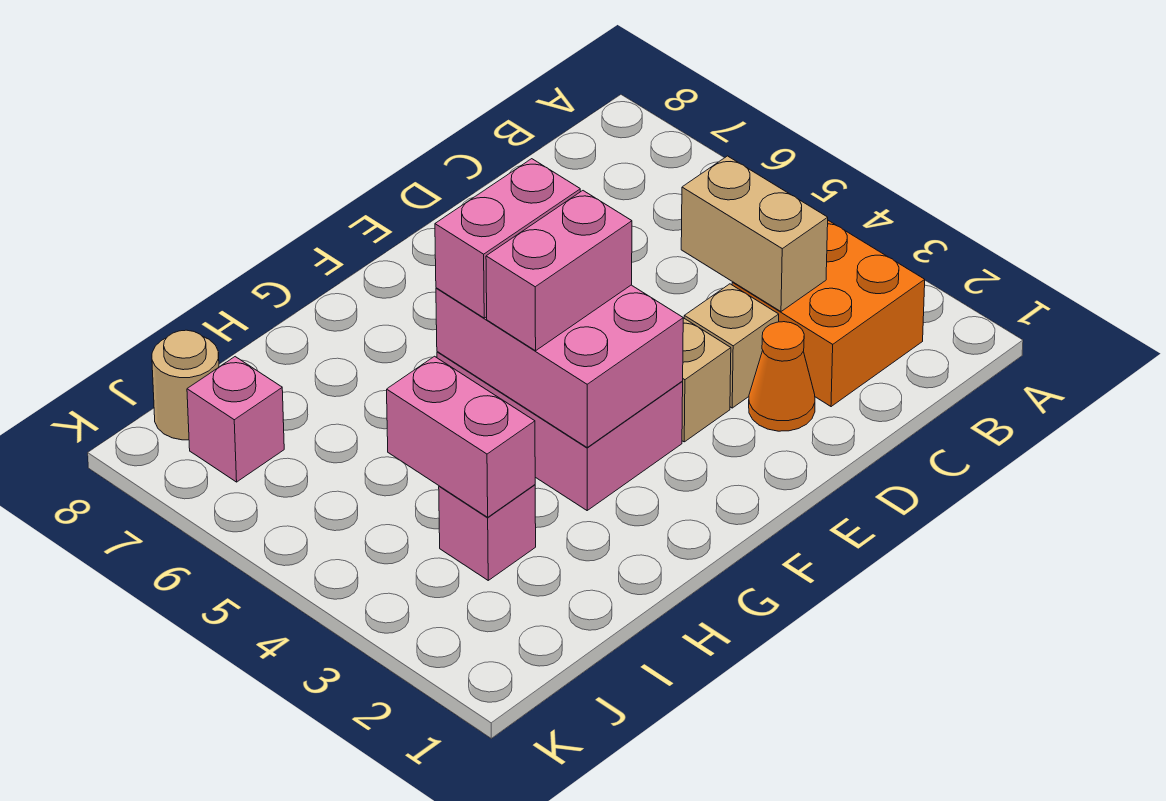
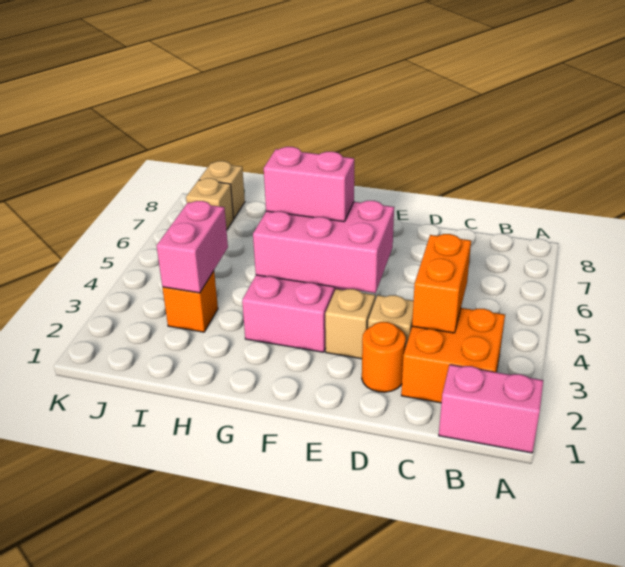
tan brick C3:C4 level 2 -> orange brick C3:C4 level 2
orange cone D2 level 1 -> orange round brick D2 level 1
pink brick F3:G5 level 2 -> pink brick E4:G5 level 2
pink brick F4:G4 level 3 -> pink brick A1:B1 level 1
pink brick I3 level 1 -> orange brick I3 level 1
pink brick J7 level 1 -> tan brick J7 level 1
tan round brick J8 level 1 -> tan brick J8 level 1

